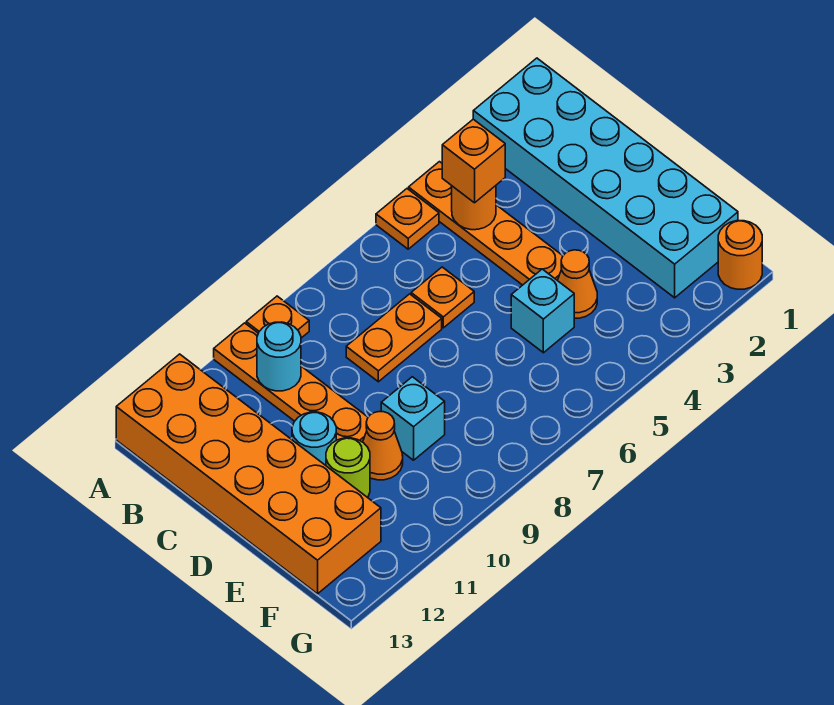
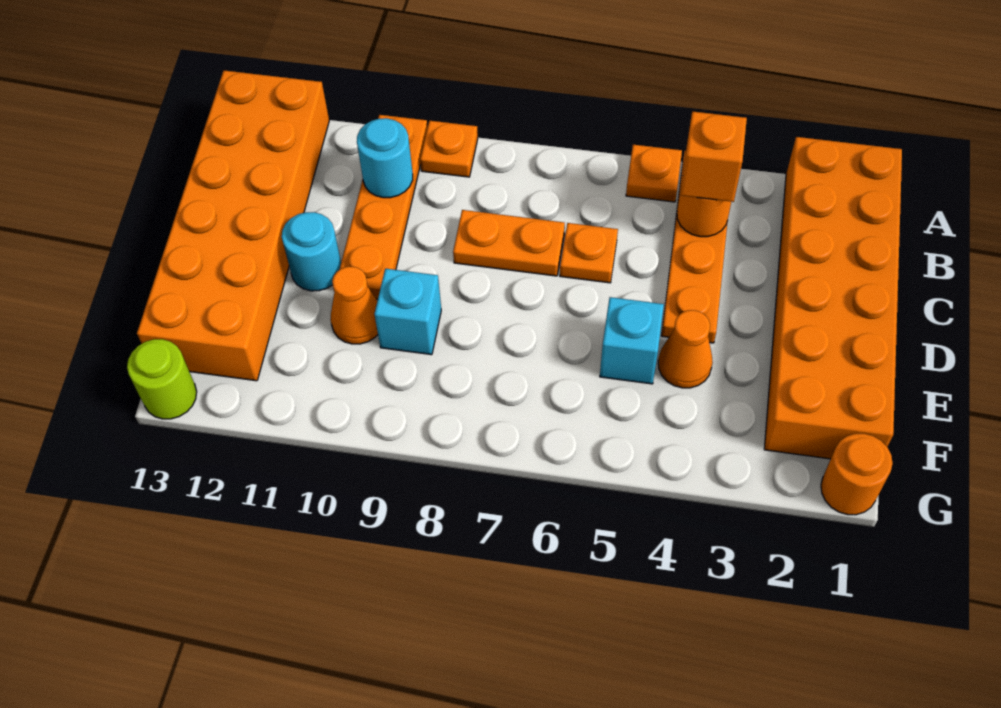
cyan brick A1:F2 level 1 -> orange brick A1:F2 level 1
lime round brick E11 level 1 -> lime round brick G13 level 1

